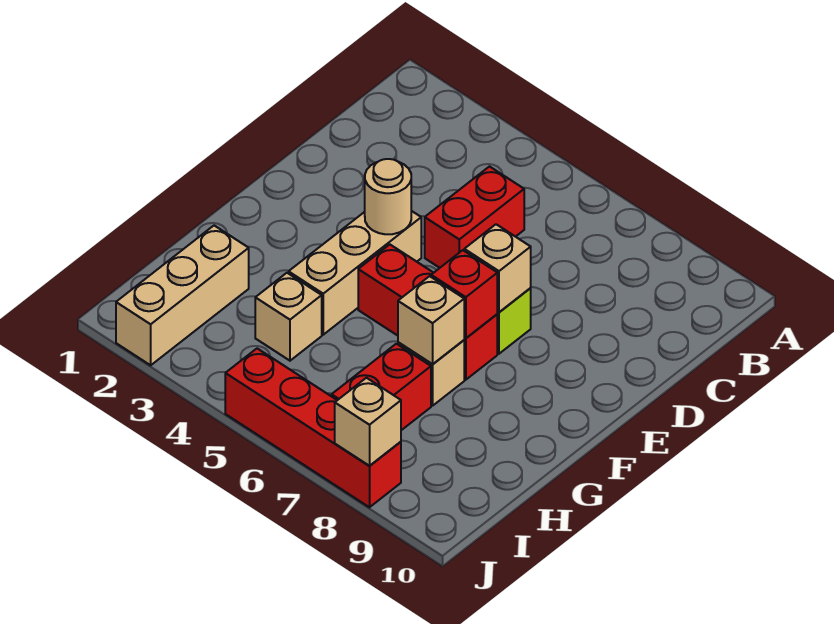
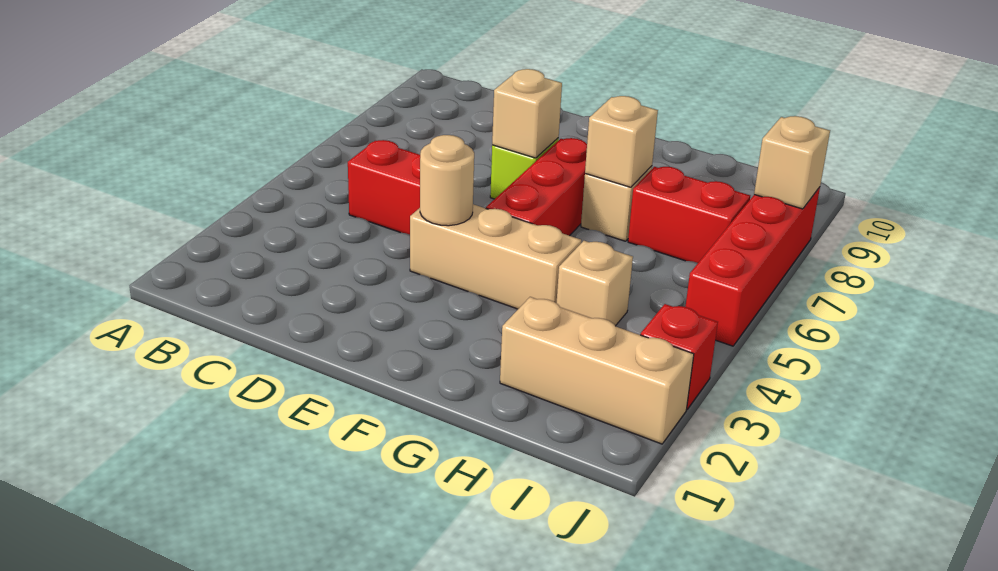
red brick F7 level 2 -> red brick J3 level 1

